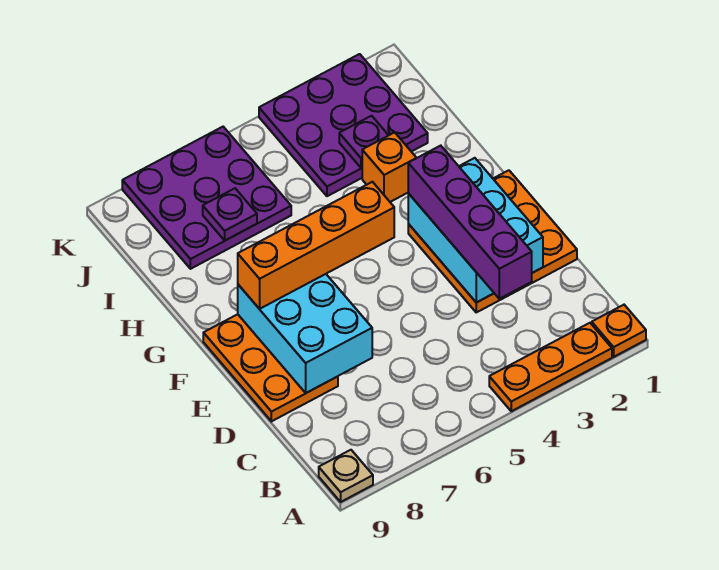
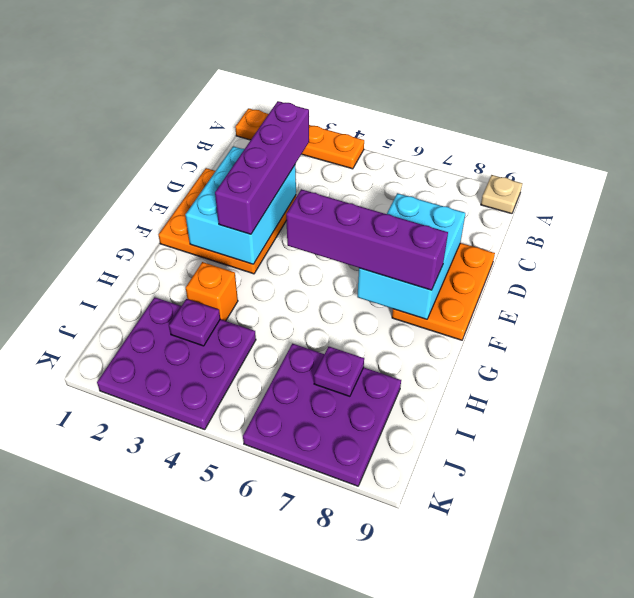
orange brick F5:F8 level 3 -> purple brick F5:F8 level 3

